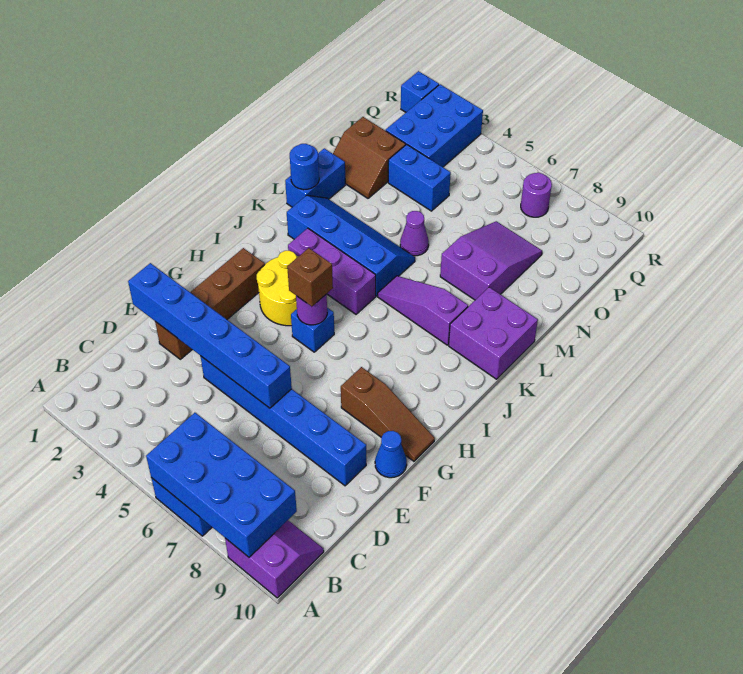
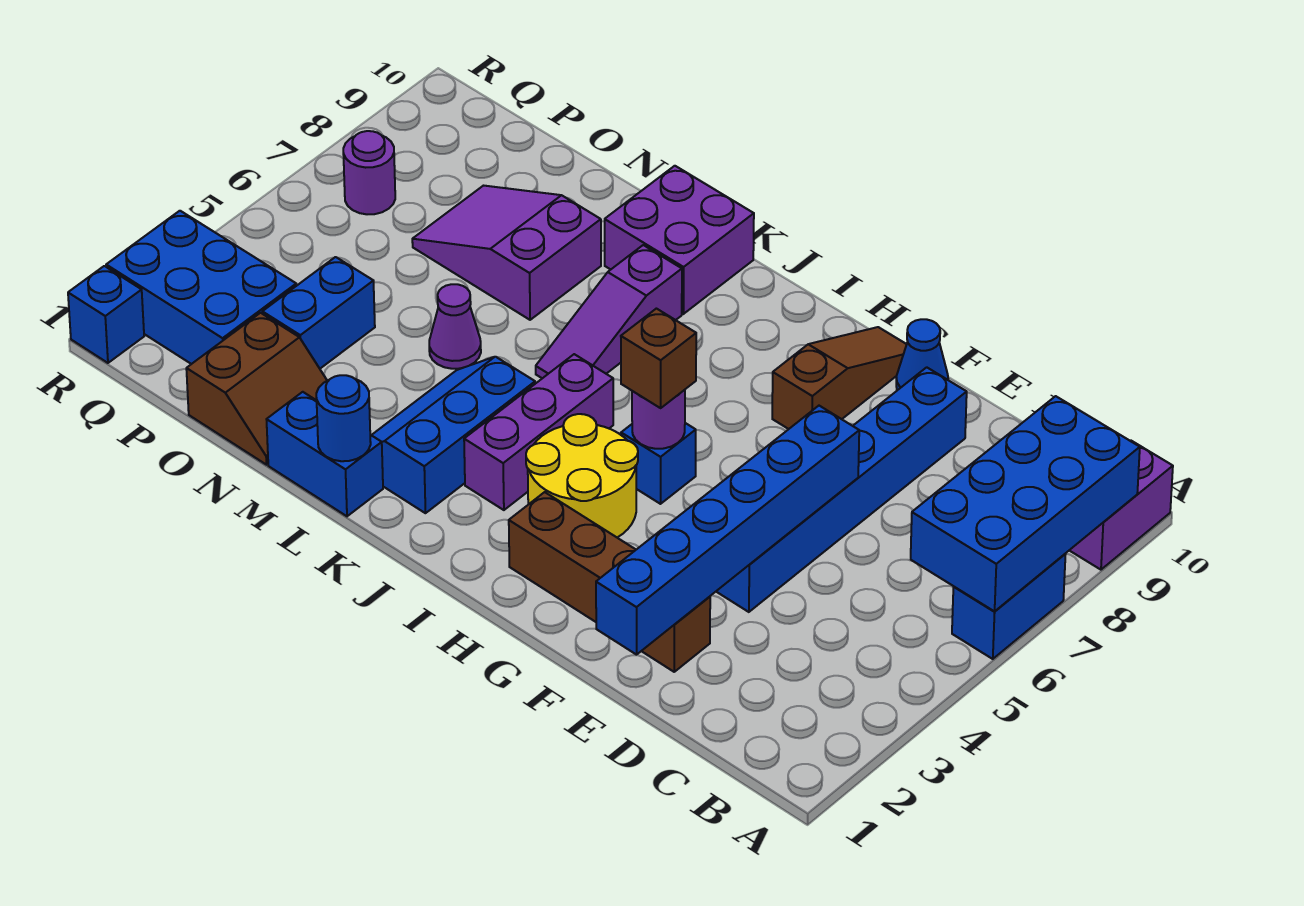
blue slope K2:L5 level 1 top K -> blue slope K2:L4 level 1 top K

